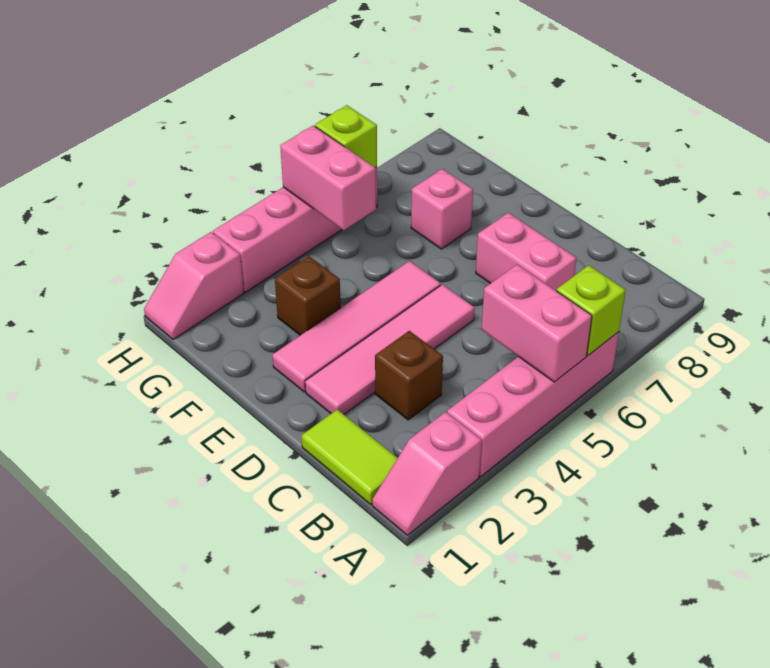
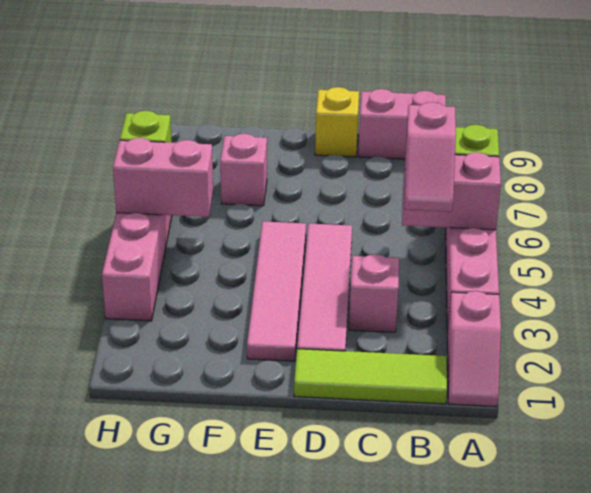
lime tile B1:C1 level 1 -> lime tile B1:D1 level 1
brown brick C3 level 1 -> pink brick C3 level 1
pink brick C7:D7 level 1 -> pink brick B9:C9 level 1
none -> yellow brick D9 level 1
brown brick F3 level 1 -> none
pink slope H1:H2 level 1 top 2 -> pink slope B4:B5 level 3 top 5

